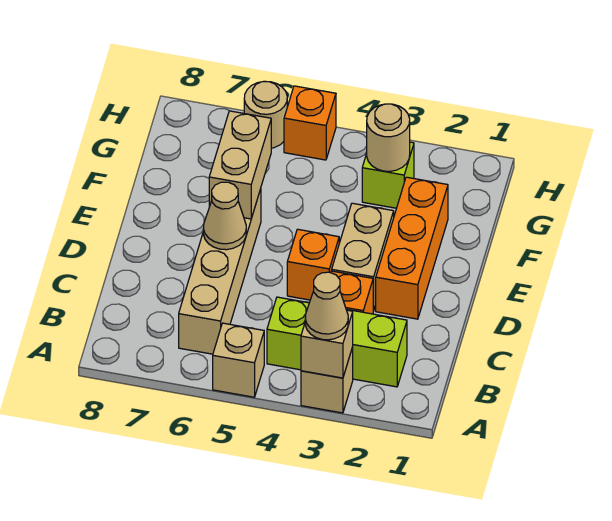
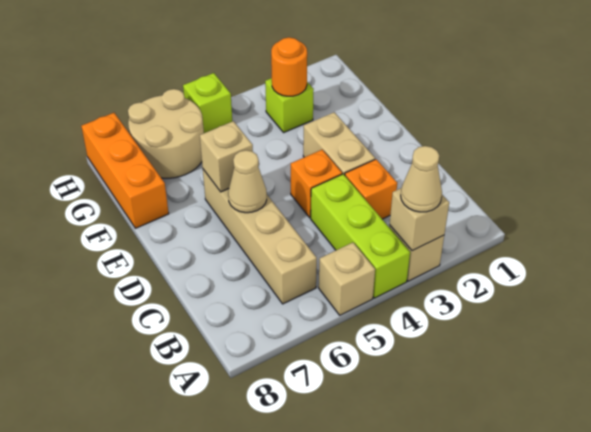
lime brick B2:B4 level 1 -> lime brick A4:C4 level 1
orange brick D2:F2 level 1 -> orange brick F8:H8 level 1
tan brick E6:F6 level 2 -> tan brick E6 level 2
tan round brick G3 level 2 -> orange round brick G3 level 2
orange brick H5 level 1 -> lime brick H5 level 1
tan round brick H6 level 1 -> tan round brick G6:H7 level 1

